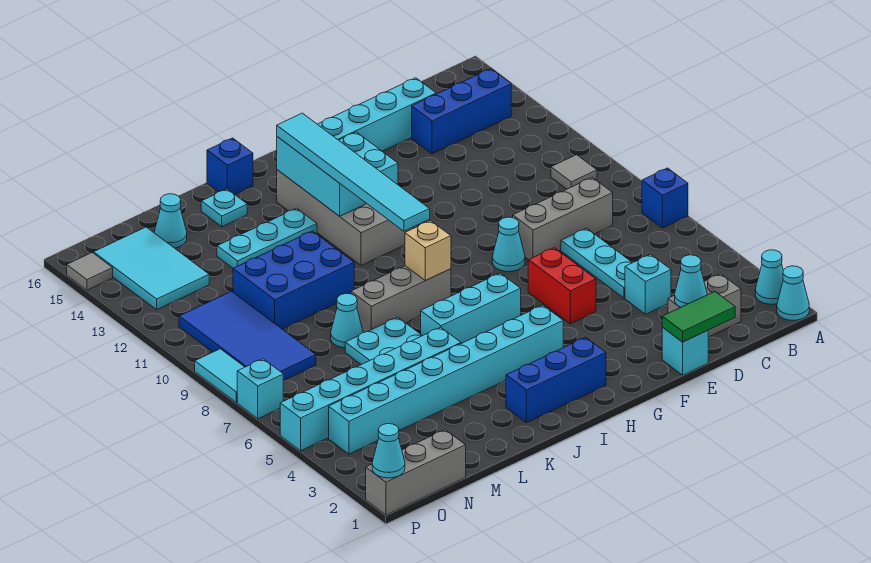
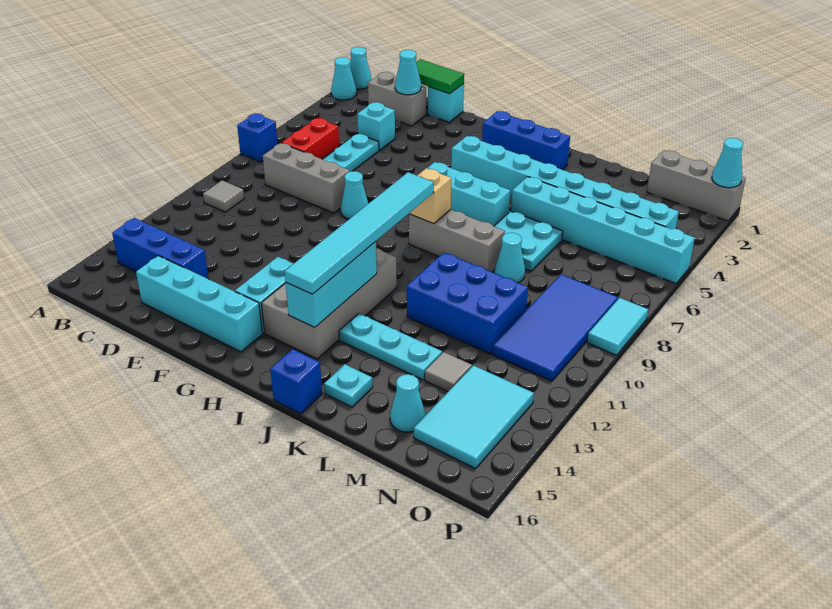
red brick F5:F6 level 1 -> red brick C6:C7 level 1
cyan brick P7 level 1 -> none
grey tile P15 level 1 -> grey tile M13 level 1

